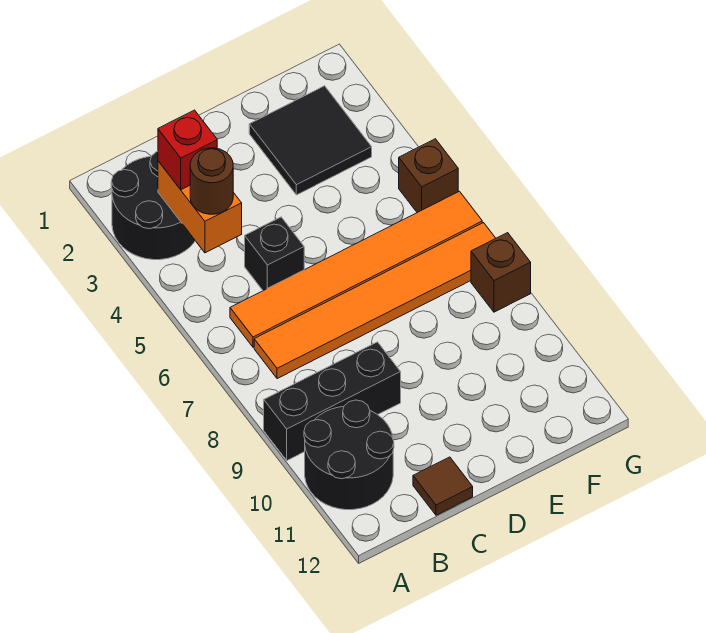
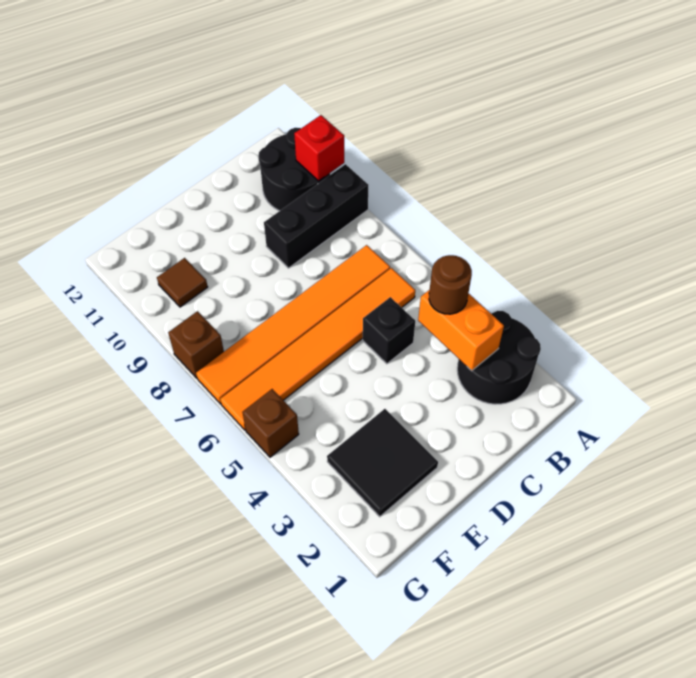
red brick B3 level 3 -> red brick A10 level 2
brown tile C12 level 1 -> brown tile F10 level 1

